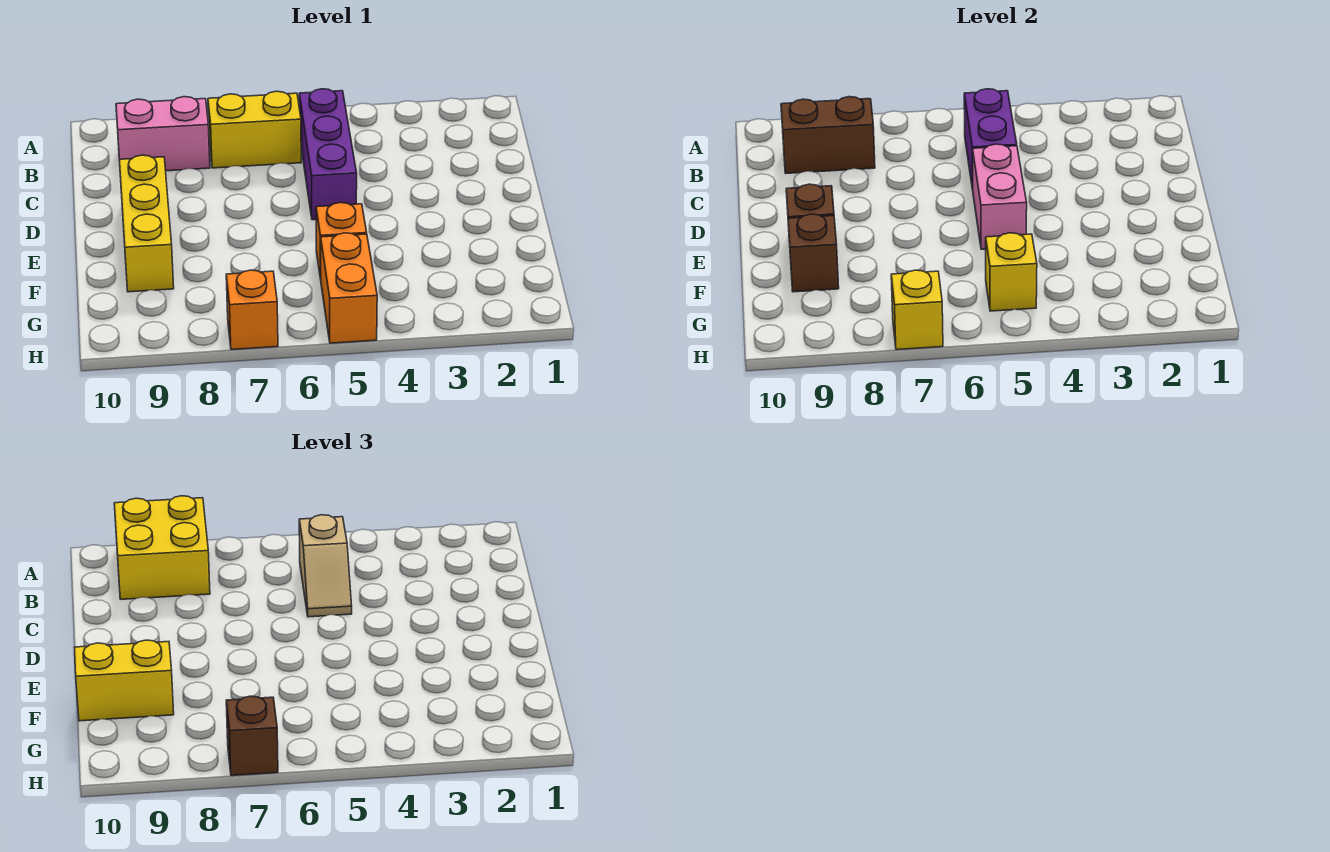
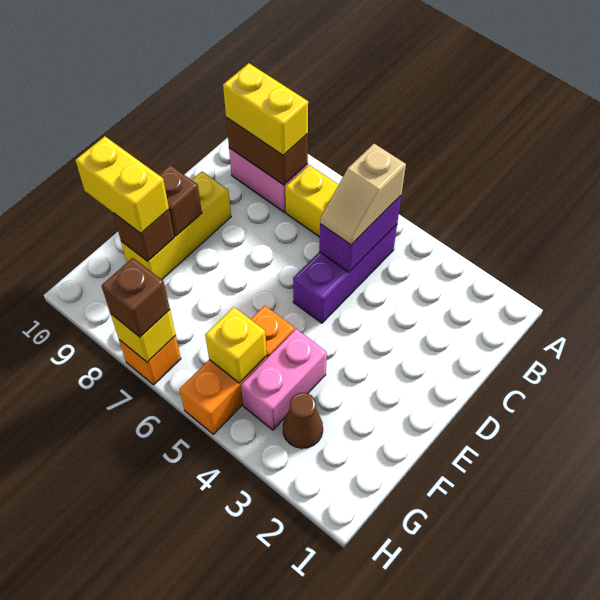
yellow brick A8:B9 level 3 -> yellow brick B8:B9 level 3
pink brick D5:E5 level 2 -> pink brick F4:G4 level 1
none -> brown cone G3 level 1

